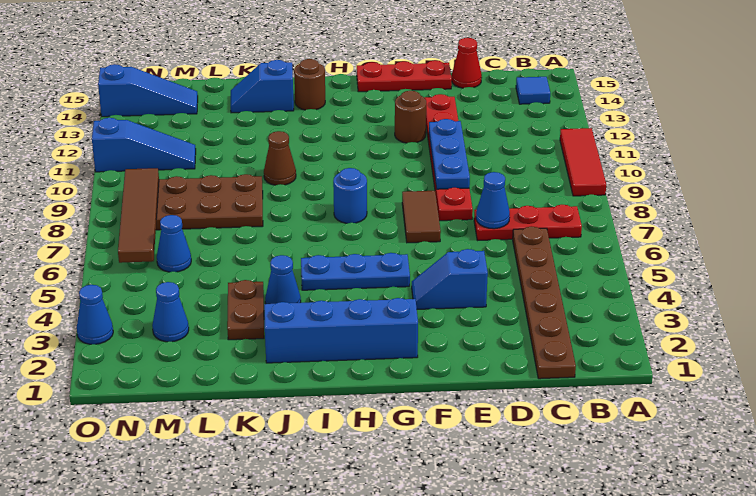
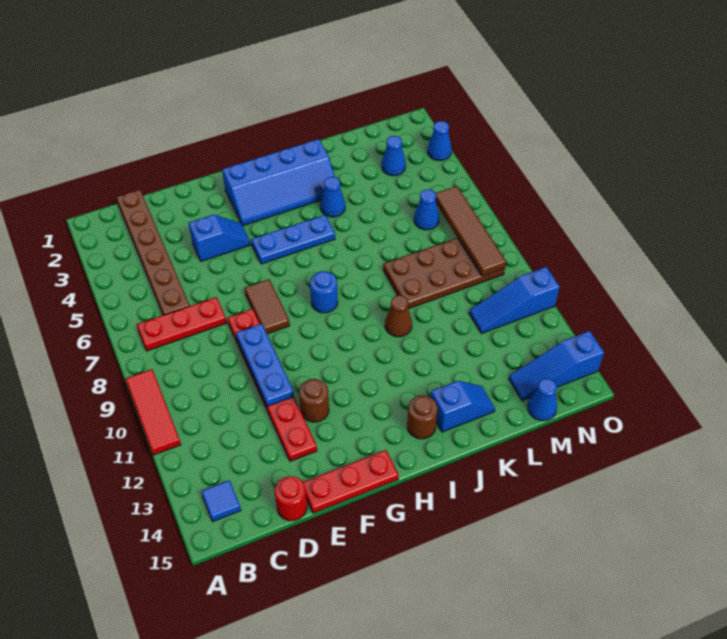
blue cone D7 level 2 -> blue cone M15 level 1
red cone D15 level 1 -> red round brick D15 level 1
brown plate K3:K4 level 1 -> none

